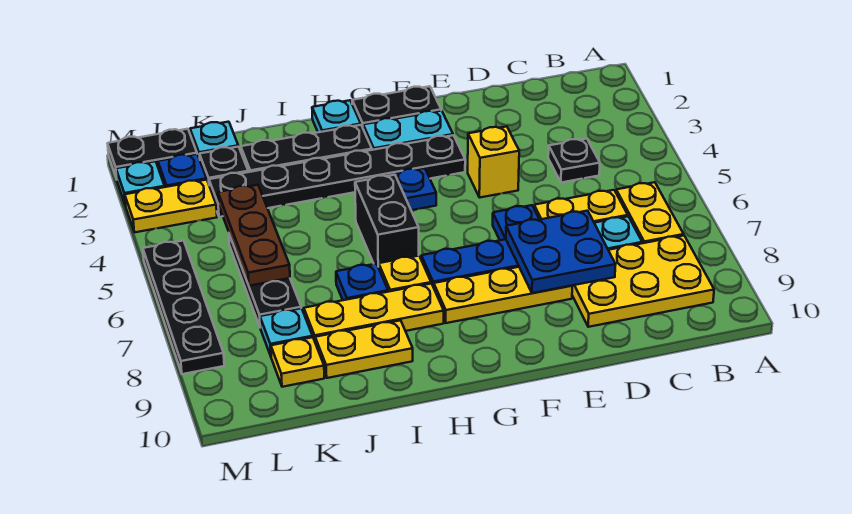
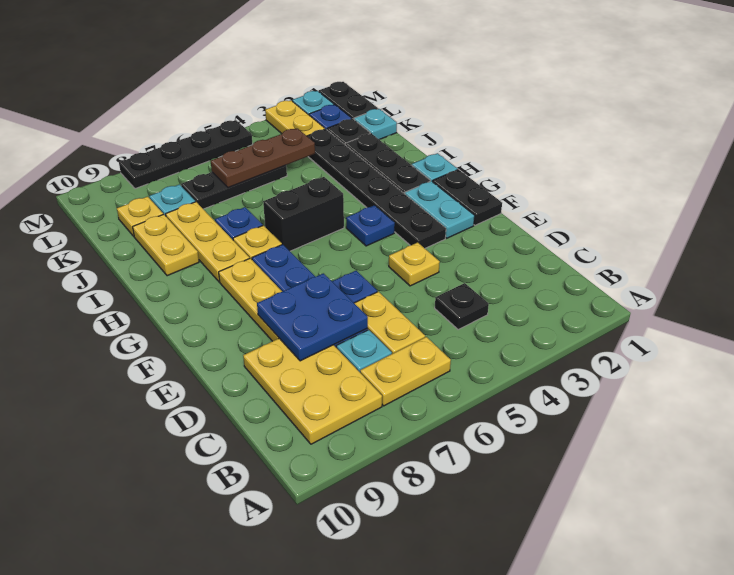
yellow brick E4 level 1 -> yellow plate E4 level 1

